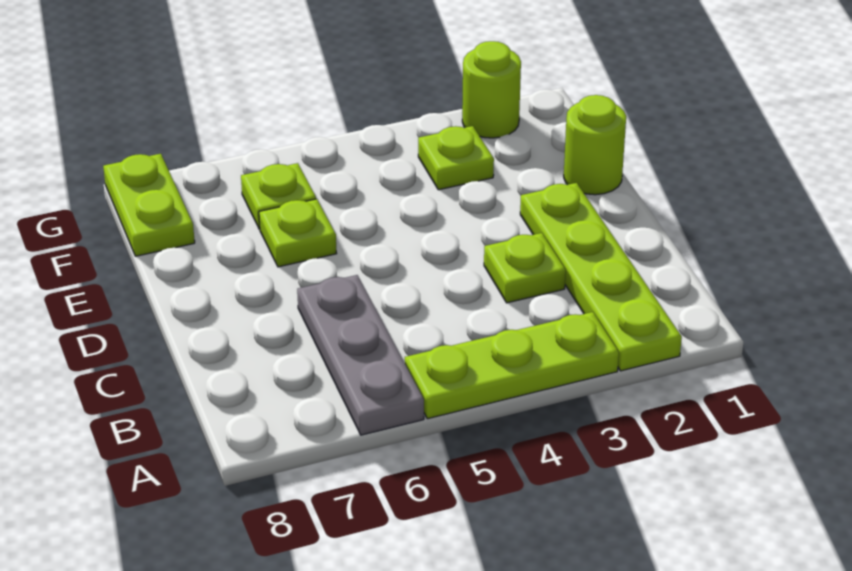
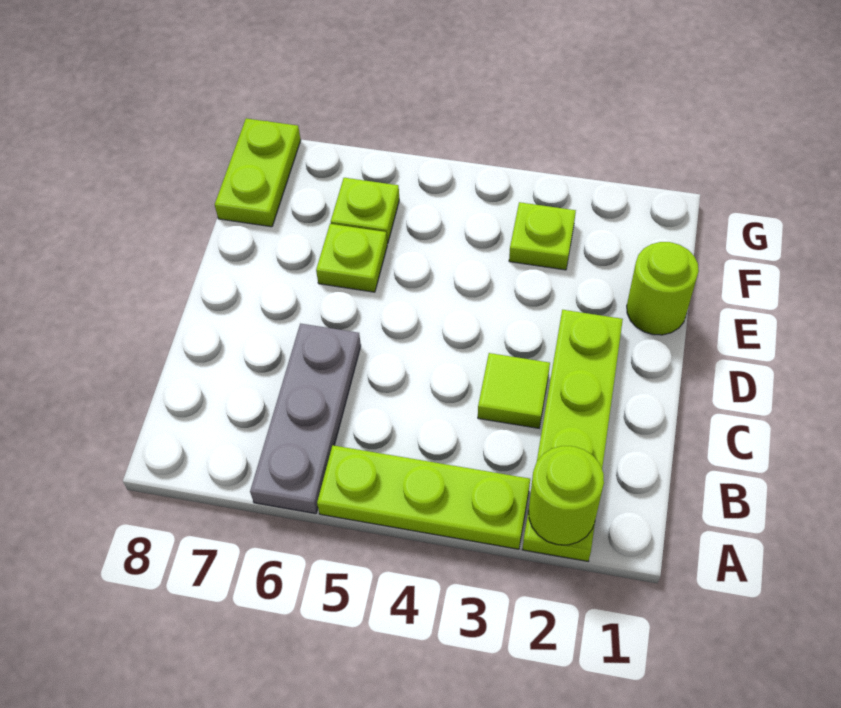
lime plate C3 level 1 -> lime tile C3 level 1
lime round brick G2 level 1 -> lime round brick A2 level 2

